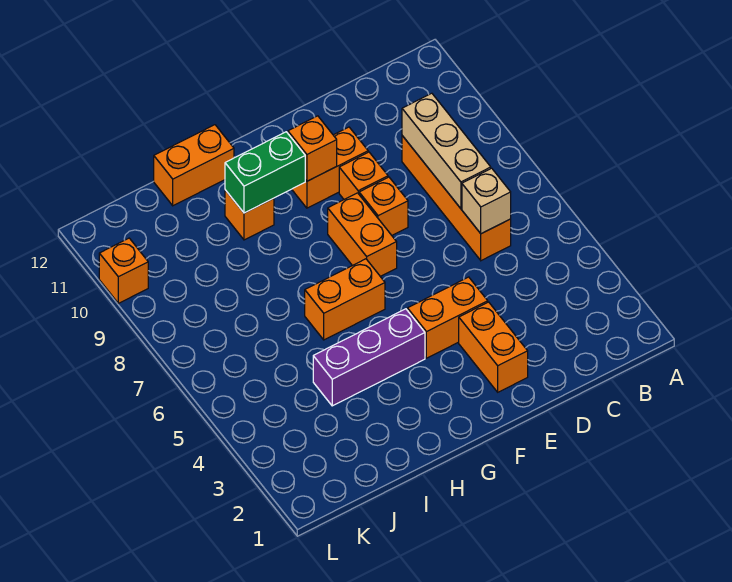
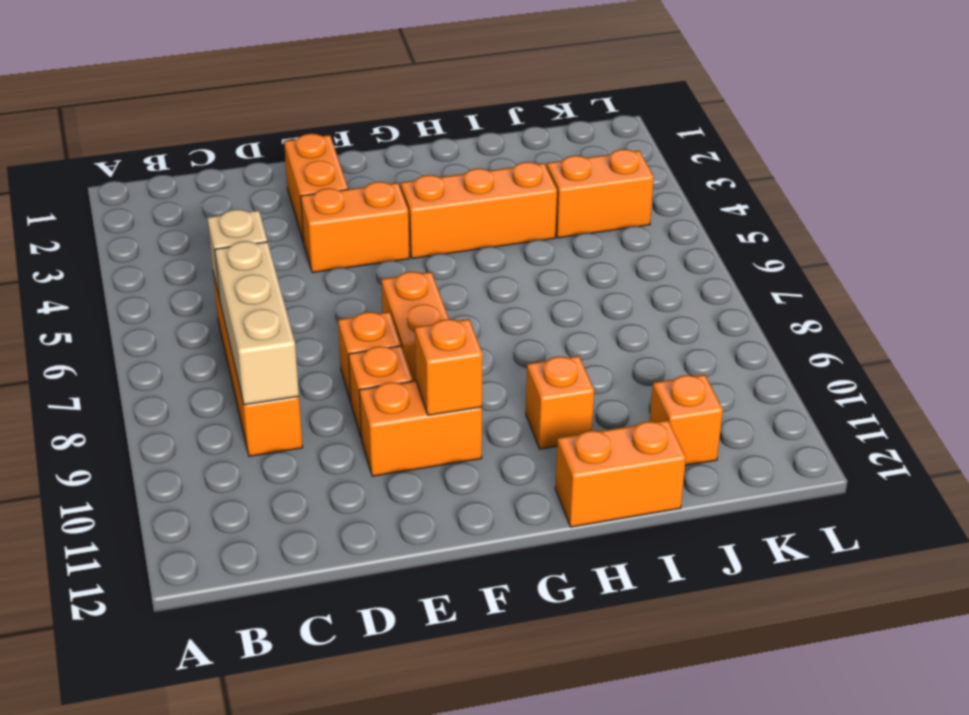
purple brick G4:I4 level 1 -> orange brick G4:I4 level 1
orange brick G6:H6 level 1 -> orange brick J4:K4 level 1
green brick G10:H10 level 2 -> none
orange brick L10 level 1 -> orange brick J11 level 1

